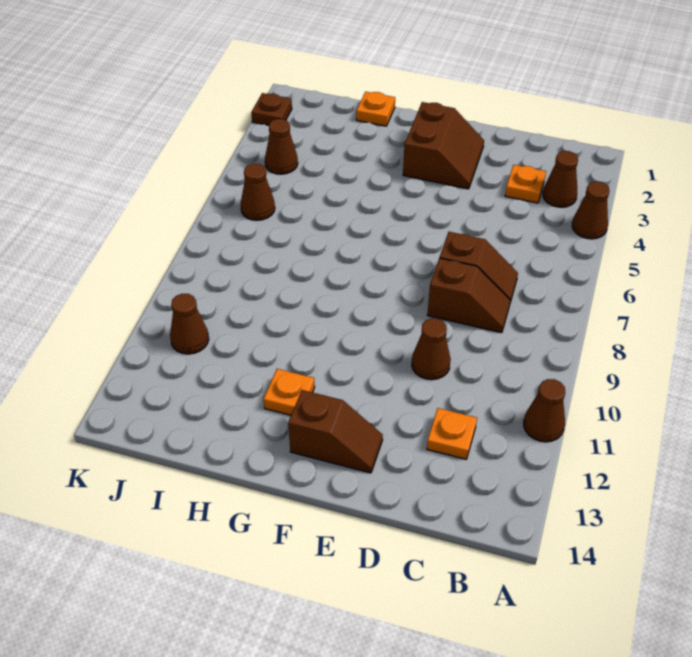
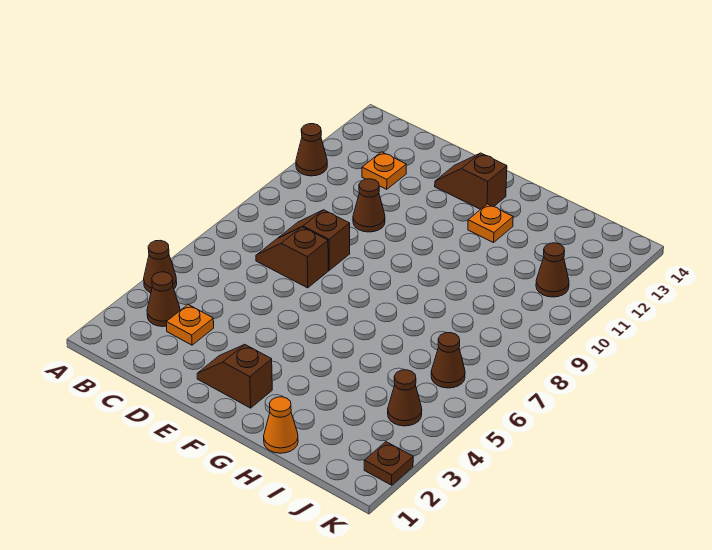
brown slope E2:F3 level 1 top F -> brown slope E2:F2 level 1 top F
orange plate H1 level 1 -> orange cone H1 level 1

